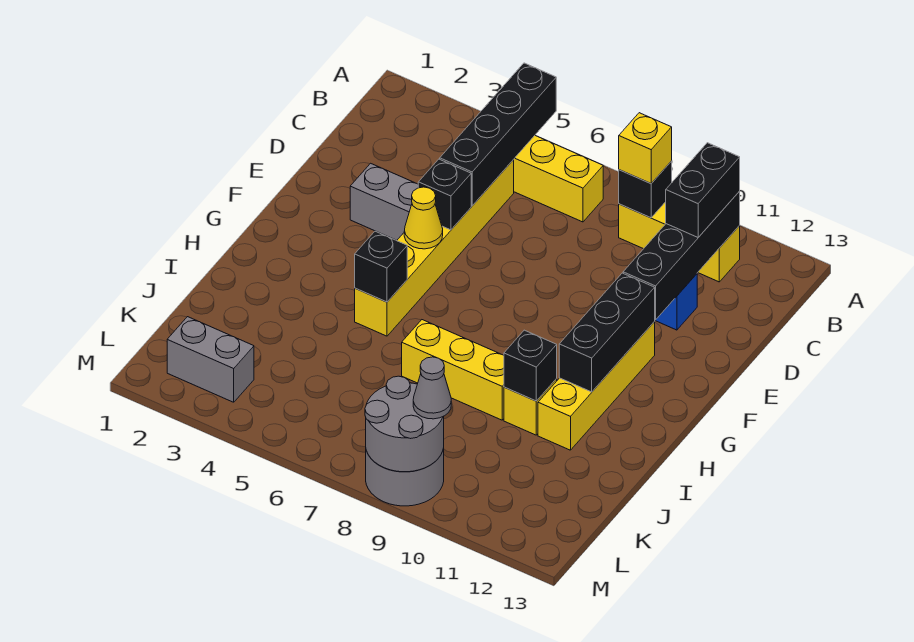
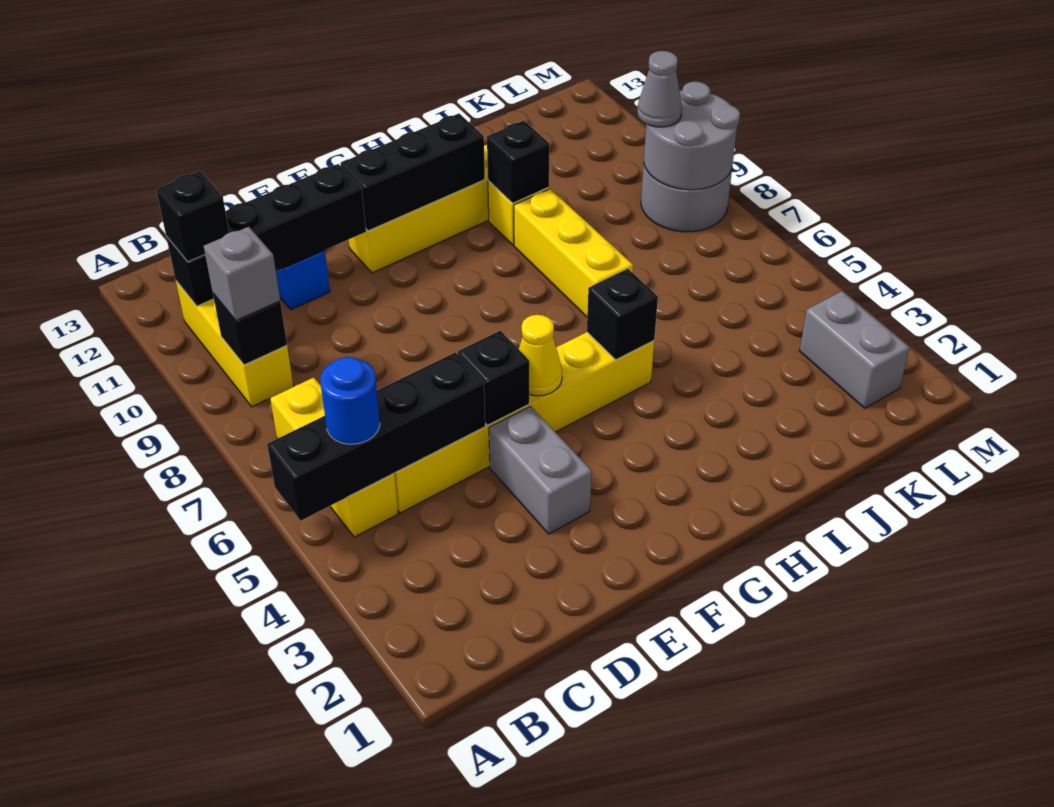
none -> blue round brick B5 level 3
yellow brick B9 level 3 -> grey brick B9 level 3
black brick B11:C11 level 3 -> black brick B11 level 3

